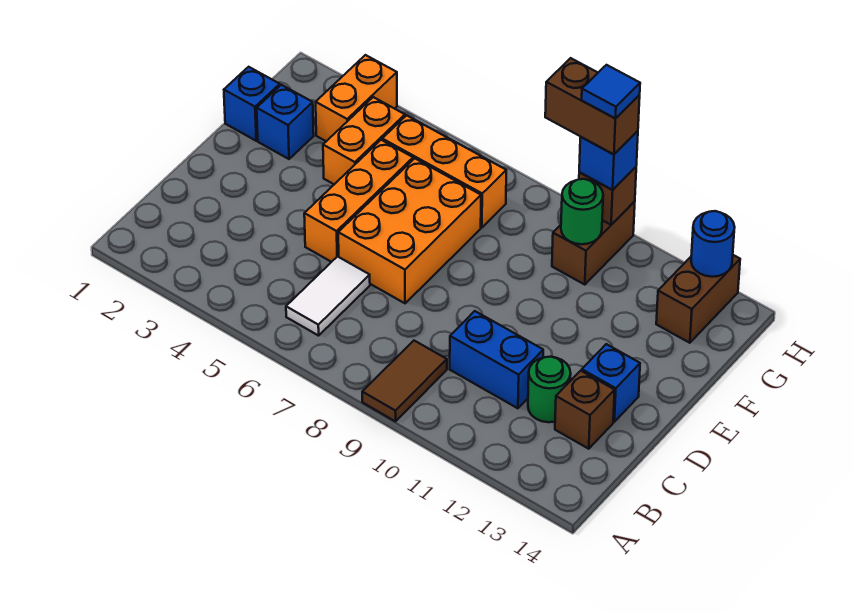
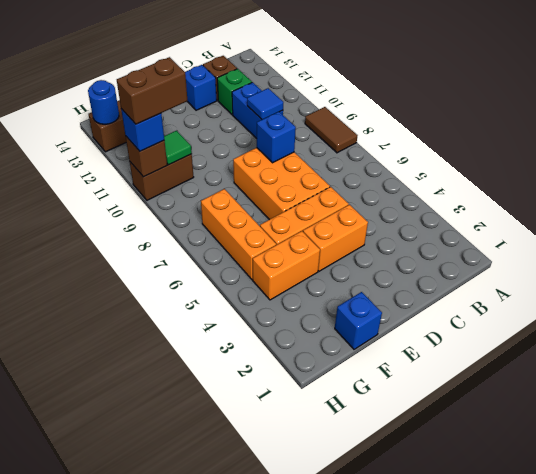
brown tile A9:B9 level 1 -> brown tile A8:A9 level 1
white tile B6:C6 level 1 -> none
green round brick C12 level 1 -> green brick C12 level 1
orange brick D6:F7 level 1 -> orange brick D6:E8 level 1
blue brick F2 level 1 -> blue brick D8 level 2
orange brick G3:H3 level 1 -> orange brick D4:E4 level 1
green round brick G10 level 2 -> green tile G10 level 2
brown brick H9:H10 level 4 -> brown brick G10:H10 level 4
blue tile H10 level 5 -> blue tile C10 level 2

